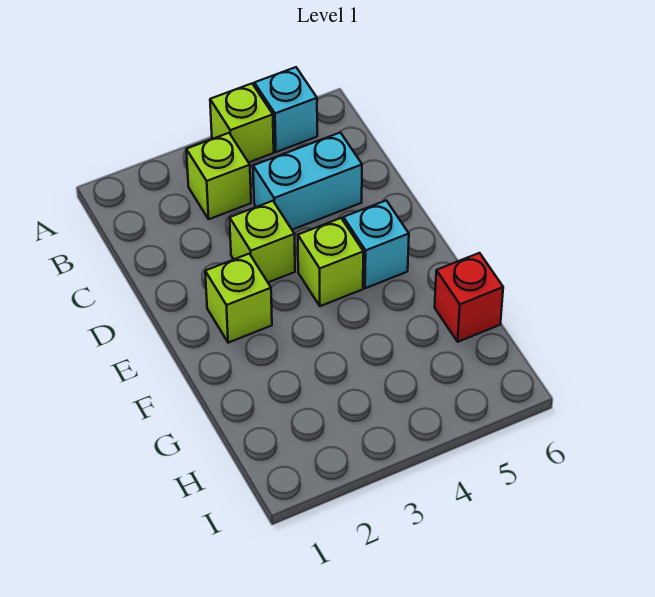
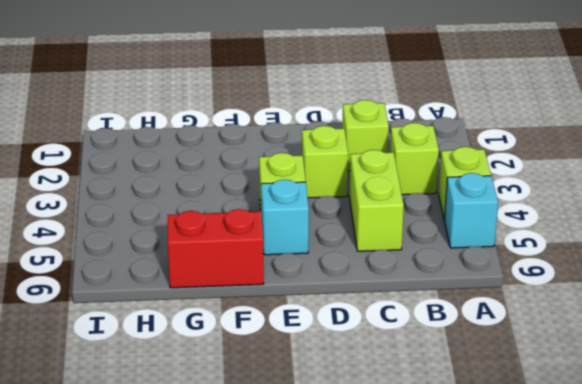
cyan brick C4:C5 level 1 -> lime brick C4:C5 level 1
lime brick E2 level 1 -> lime brick C2 level 1
red brick G6 level 1 -> red brick F6:G6 level 1

